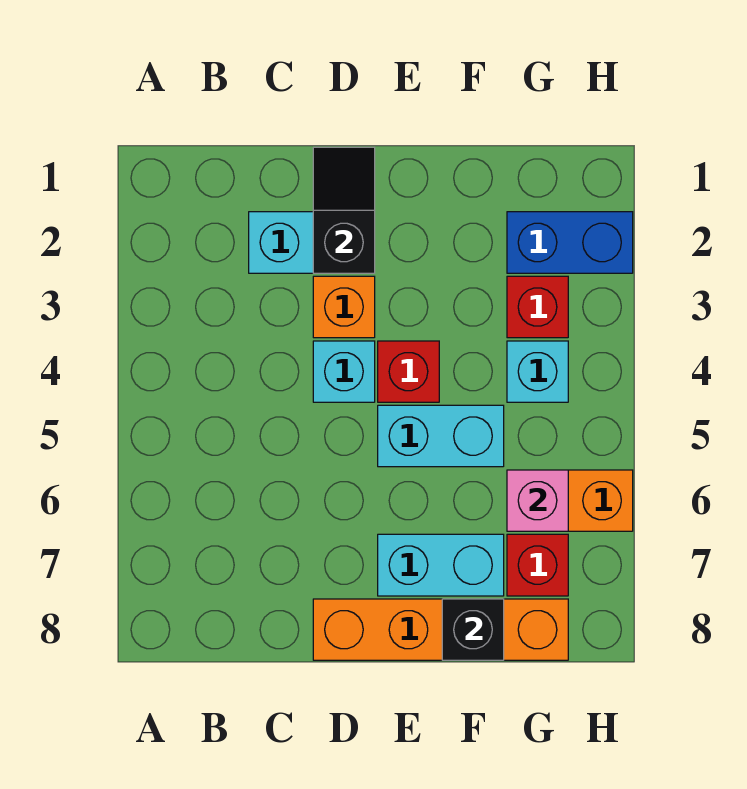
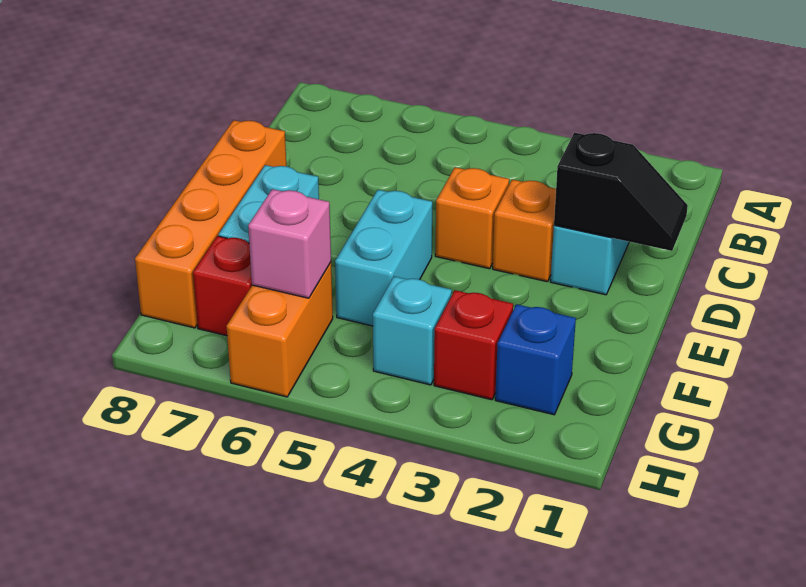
cyan brick D4 level 1 -> orange brick D4 level 1
red brick E4 level 1 -> none
black brick F8 level 2 -> none
blue brick G2:H2 level 1 -> blue brick G2 level 1

